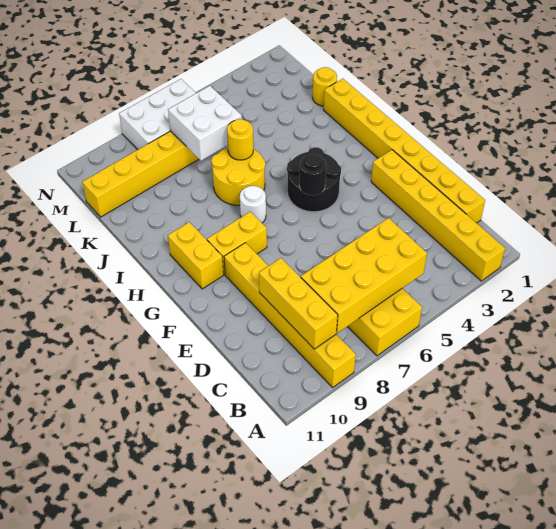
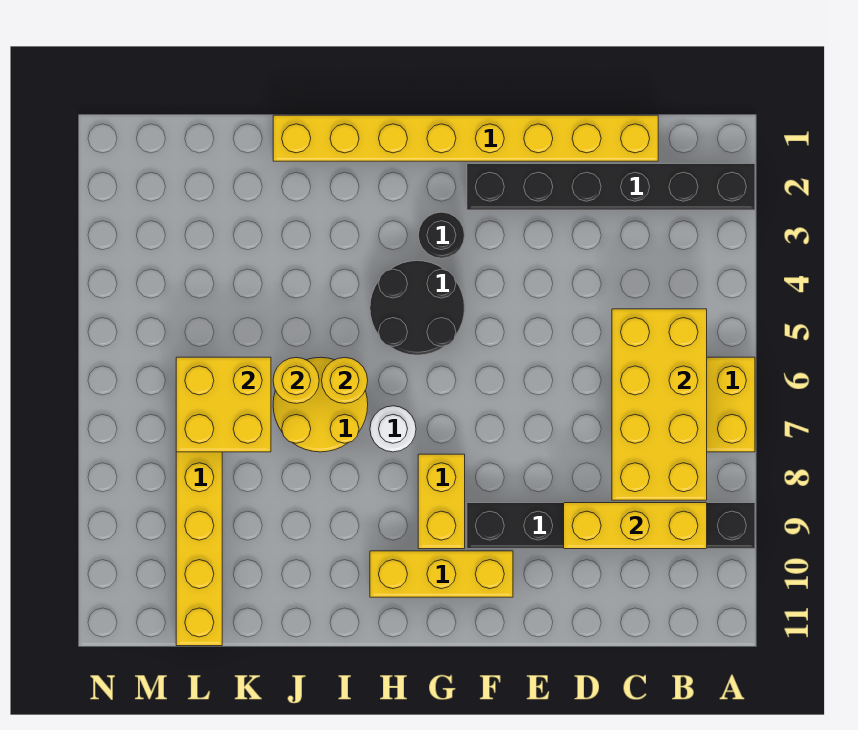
yellow brick A2:F2 level 1 -> black brick A2:F2 level 1
yellow brick A9:F9 level 1 -> black brick A9:F9 level 1
black round brick G5 level 2 -> black round brick G3 level 1
yellow brick G10:H10 level 1 -> yellow brick F10:H10 level 1
yellow round brick K1 level 1 -> yellow round brick I6 level 2
white brick K6:L7 level 2 -> yellow brick K6:L7 level 2
white brick M6:N8 level 1 -> none

